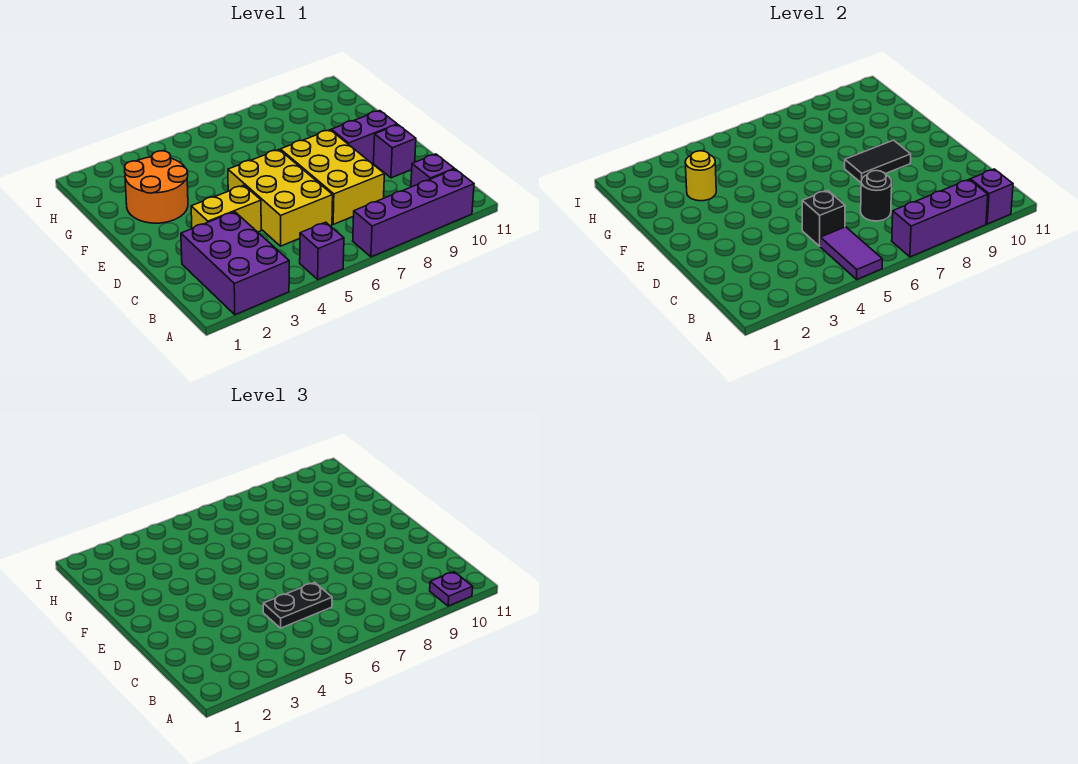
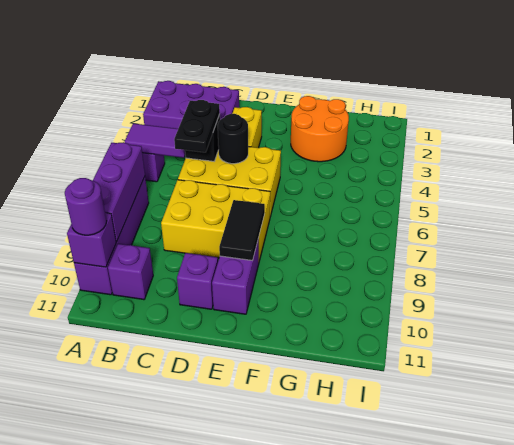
purple plate A10 level 3 -> purple round brick A10 level 3
black round brick C7 level 2 -> black round brick D5 level 2
yellow round brick G3 level 2 -> none

